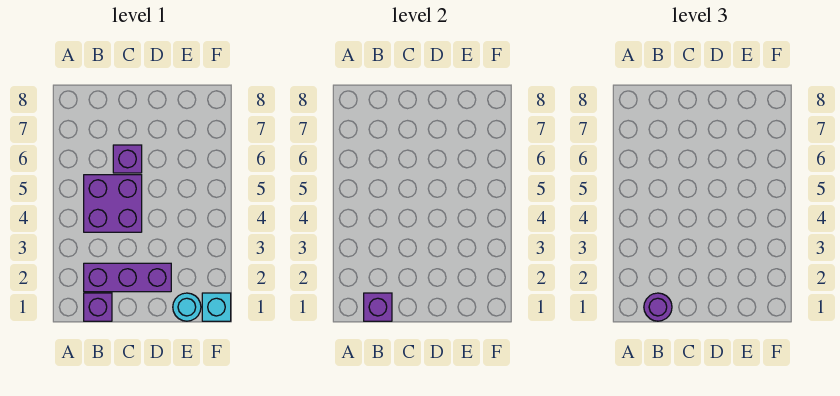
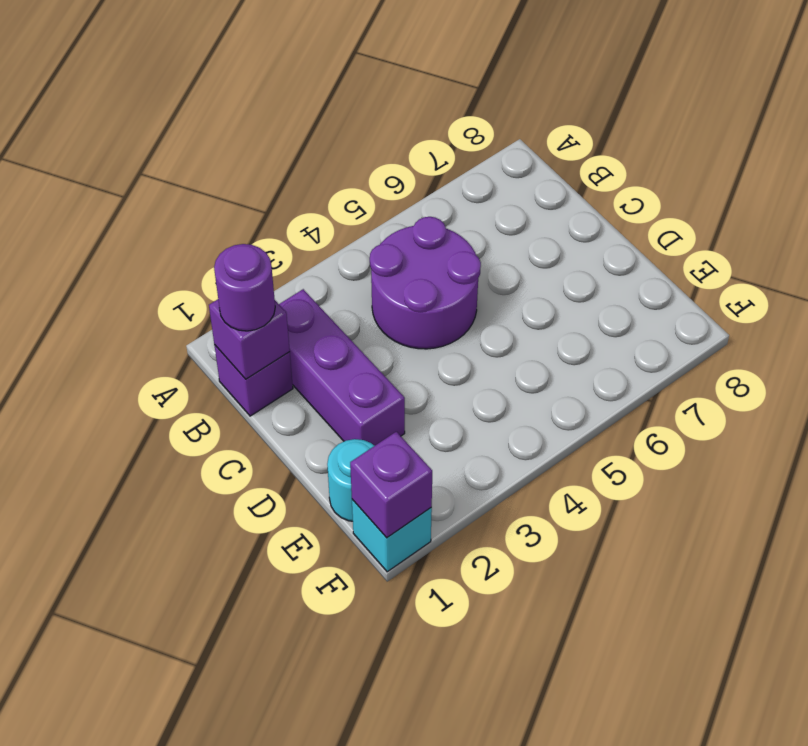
purple brick B4:C5 level 1 -> purple round brick B4:C5 level 1
purple brick C6 level 1 -> purple brick F1 level 2

